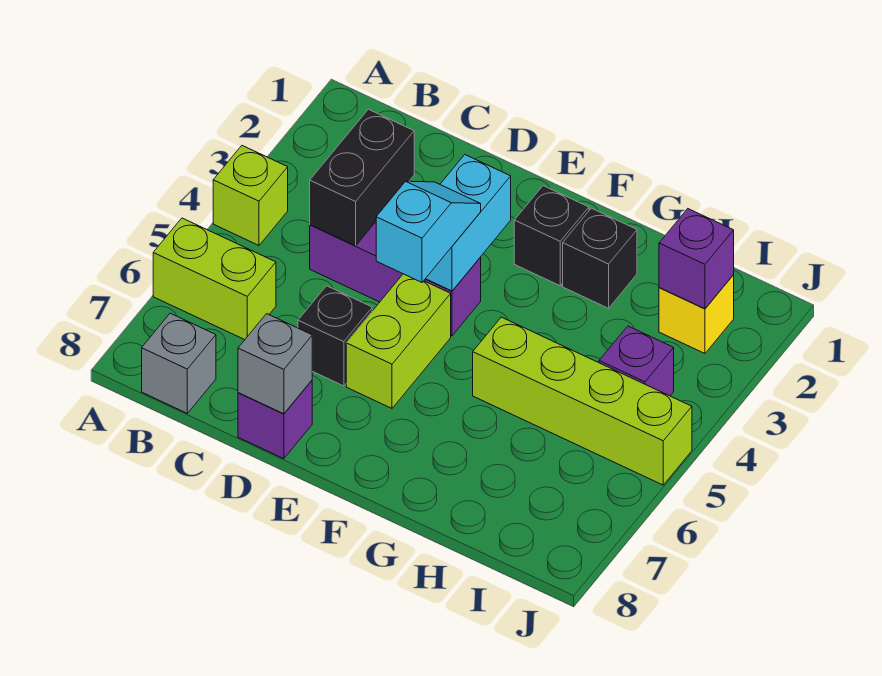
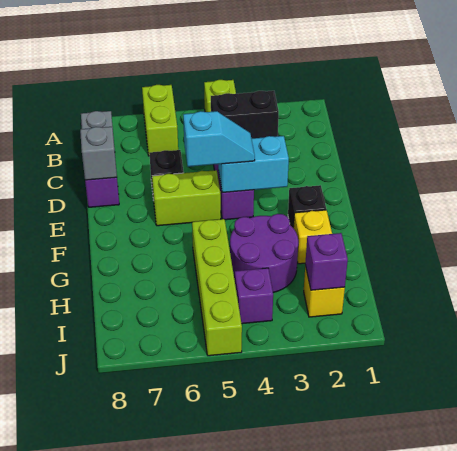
black brick G2 level 1 -> yellow brick G2 level 1
none -> purple round brick G3:H4 level 1

